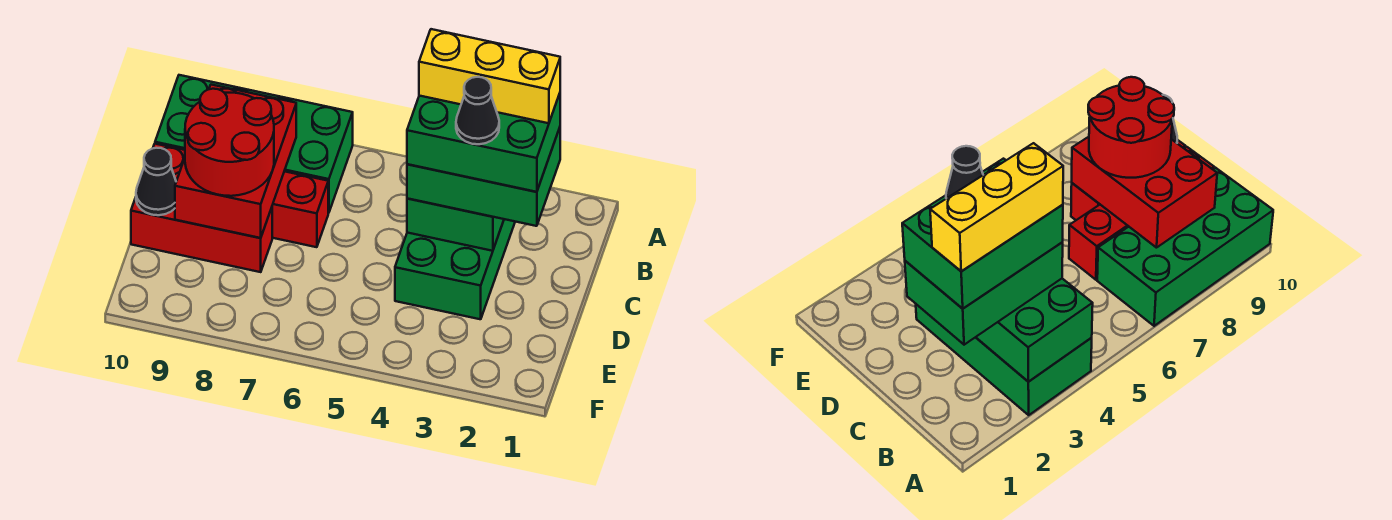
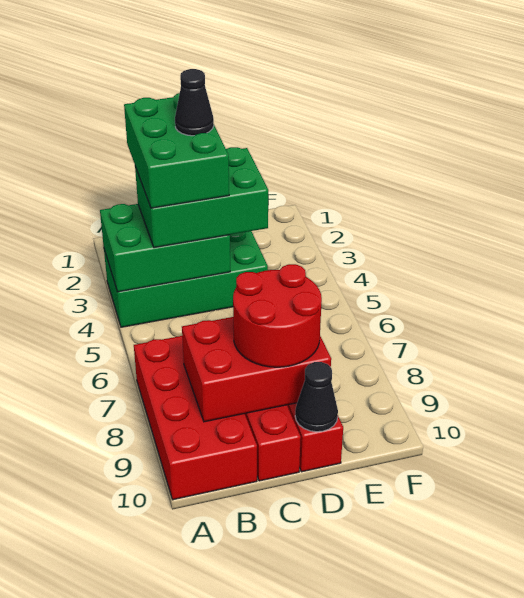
green brick A7:B10 level 1 -> red brick A7:B10 level 1
green brick B2:C4 level 3 -> green brick B3:D4 level 3
yellow brick B2:B4 level 5 -> none

